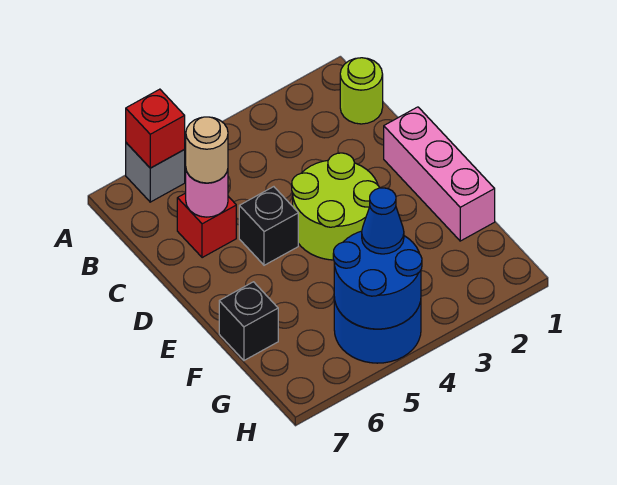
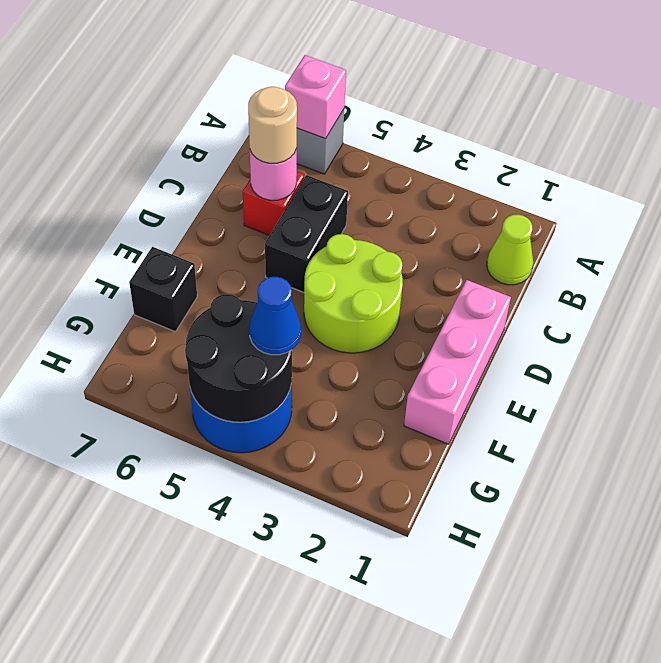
red brick A6 level 2 -> pink brick A6 level 2
lime round brick B1 level 1 -> lime cone B1 level 1
black brick D5 level 1 -> black brick C5:D5 level 1
blue round brick G4:H5 level 2 -> black round brick G4:H5 level 2

